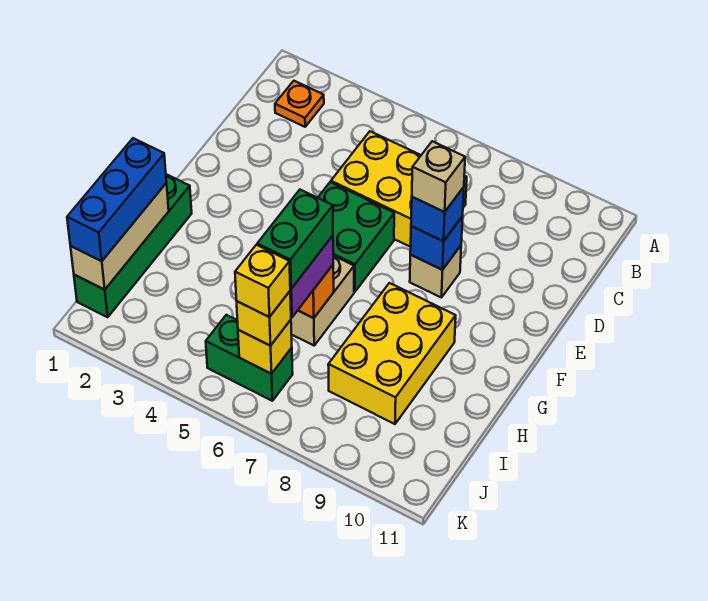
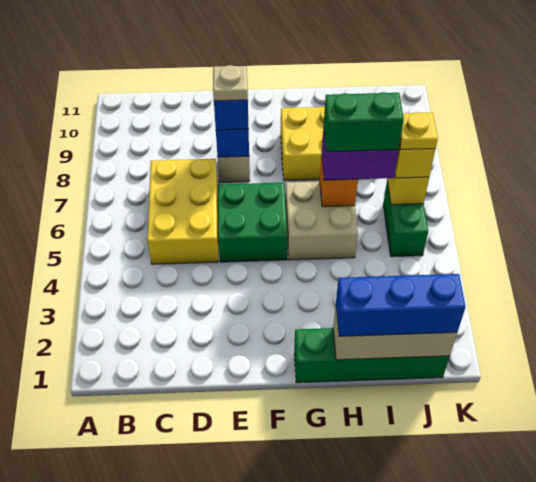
orange plate B2 level 1 -> none
tan brick E8 level 4 -> tan plate E8 level 4
yellow brick J6 level 4 -> yellow plate J6 level 4

